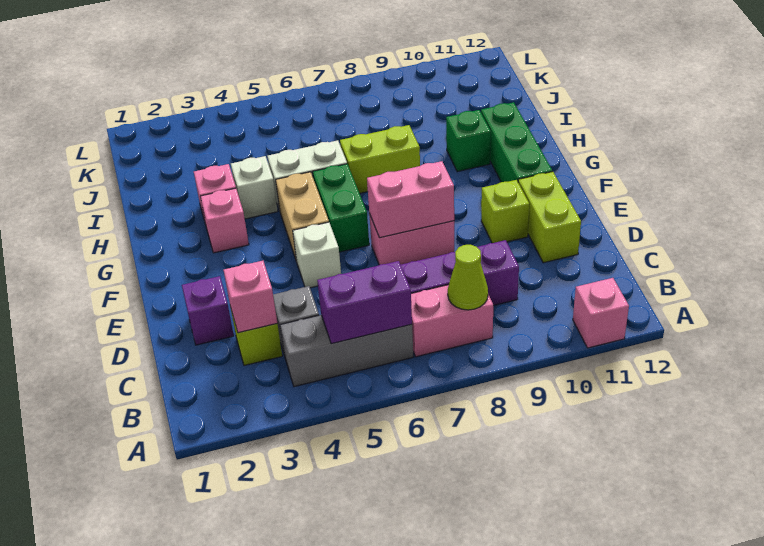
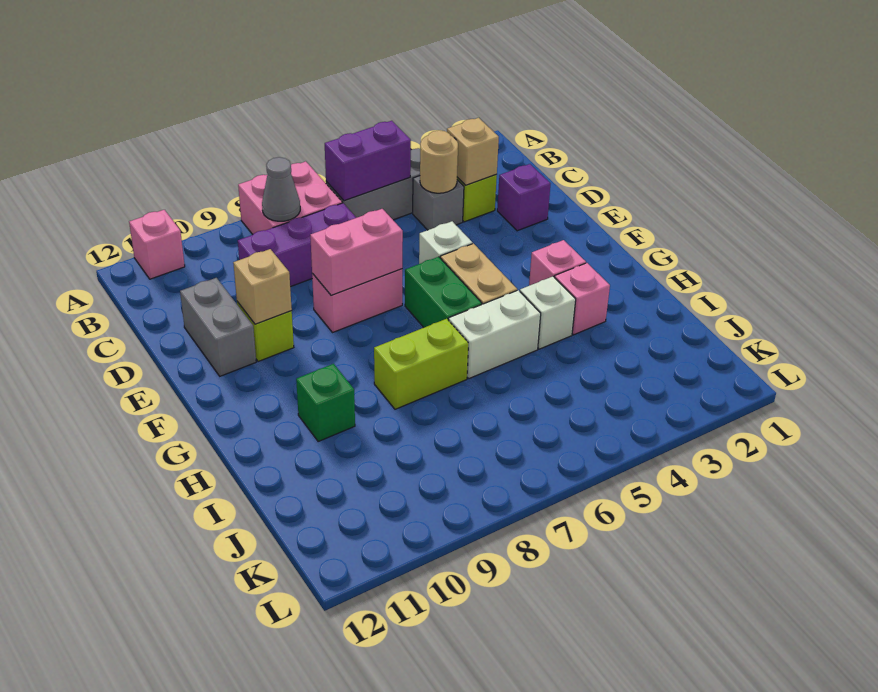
pink brick B7:B8 level 1 -> pink brick A7:B8 level 1
lime cone B8 level 2 -> grey cone B8 level 2
pink brick C3 level 2 -> tan brick C3 level 2
none -> tan round brick C4 level 2
lime brick D11:E11 level 1 -> grey brick D11:E11 level 1
none -> tan brick E10 level 2
green brick F11:H11 level 1 -> none

